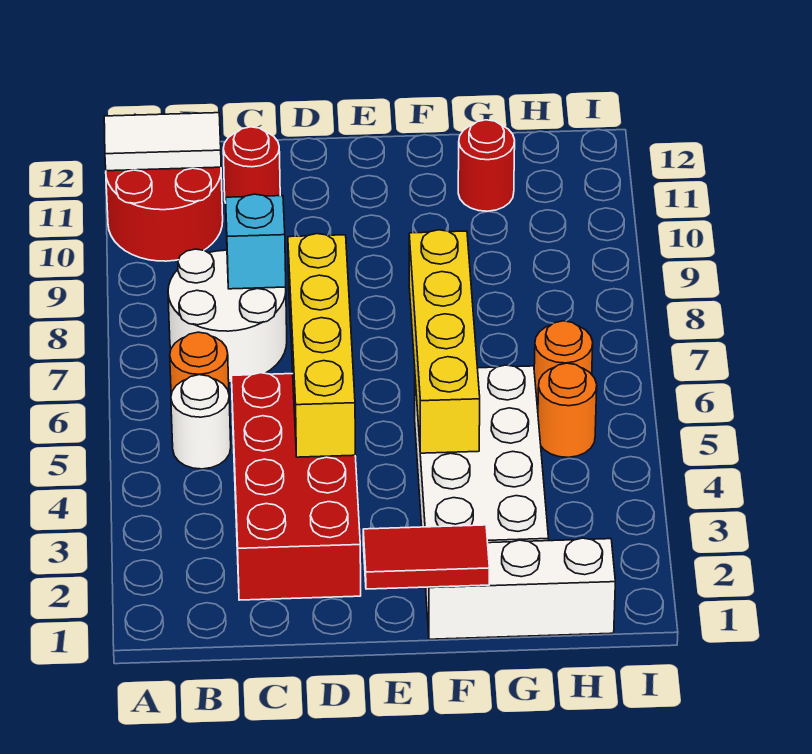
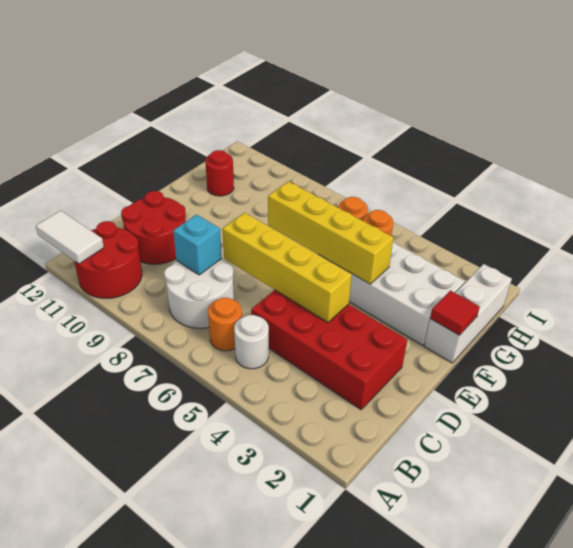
white tile A11:B11 level 2 -> white tile A11:A12 level 2
red round brick C11 level 1 -> red round brick C10:D11 level 1
red tile E1:F1 level 2 -> red tile F1 level 2

